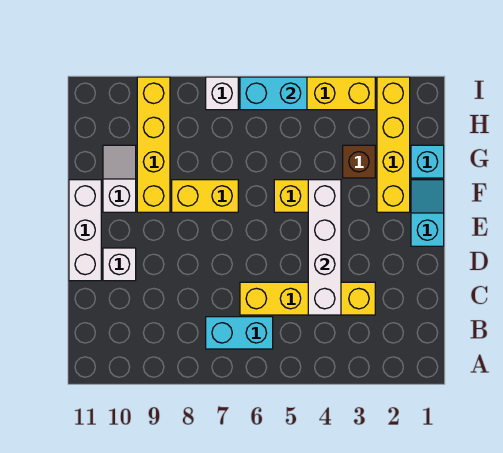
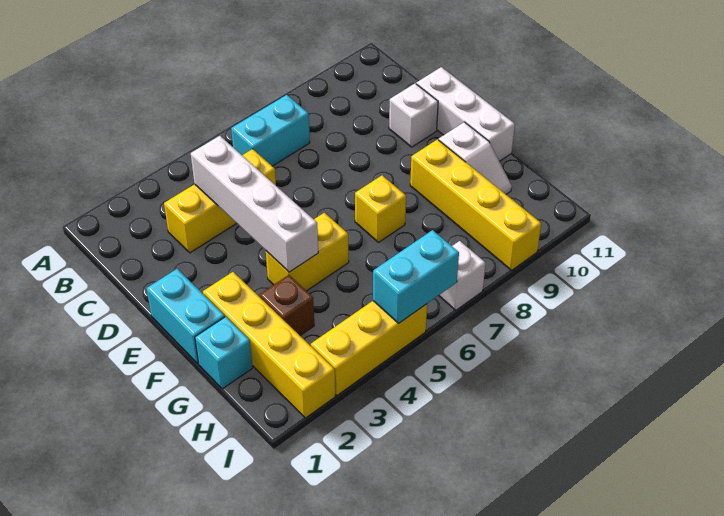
yellow brick C3:C6 level 1 -> yellow brick C3:C5 level 1
cyan slope E1:F1 level 1 top E -> cyan brick E1:F1 level 1
yellow brick F7:F8 level 1 -> yellow brick F7 level 1

